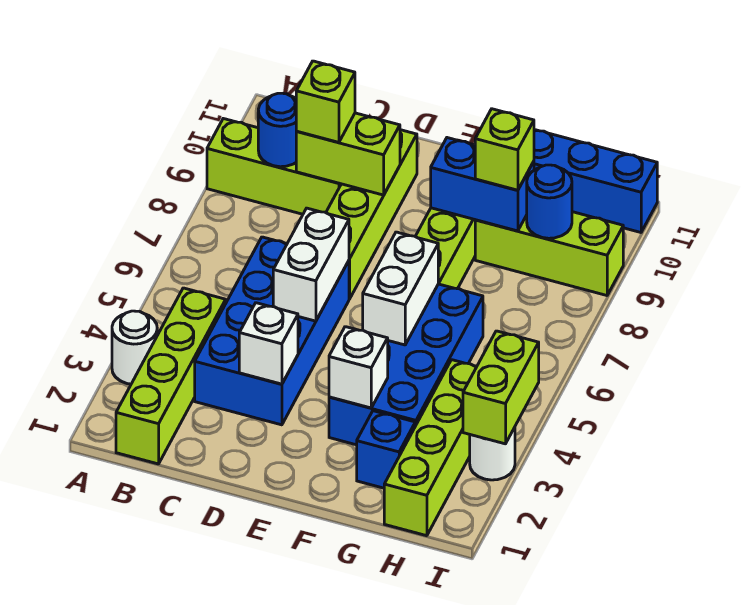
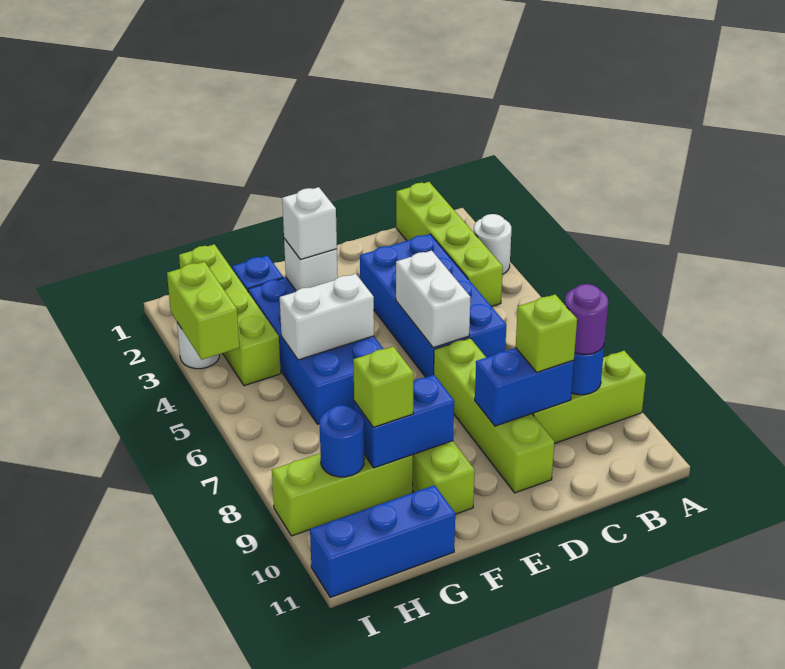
none -> purple round brick B9 level 3
lime brick C9:D9 level 2 -> blue brick C9:D9 level 2
white brick D3 level 2 -> white brick F3 level 3
white brick F5:F6 level 2 -> white brick F5:G5 level 2

